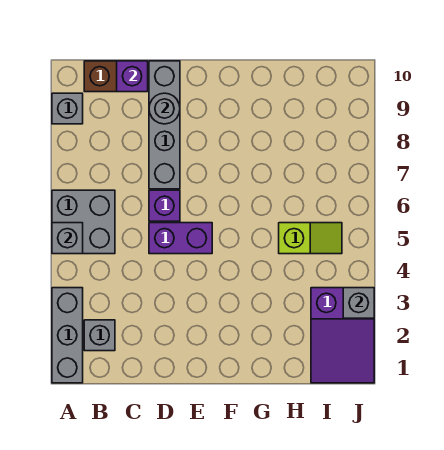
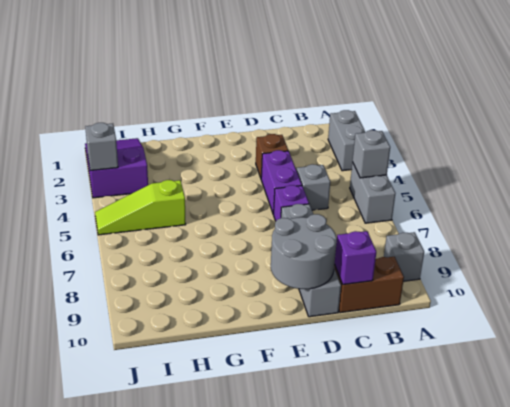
grey brick A1:A3 level 1 -> grey brick A2:A3 level 1
grey brick A5:B6 level 1 -> grey brick A5:A6 level 1
grey brick B2 level 1 -> grey brick C5 level 1
none -> brown brick D3 level 1
purple brick D5:E5 level 1 -> purple brick D4:D5 level 1
grey round brick D9 level 2 -> grey round brick D9:E10 level 2
lime slope H5:I5 level 1 top H -> lime slope H5:J5 level 1 top H

